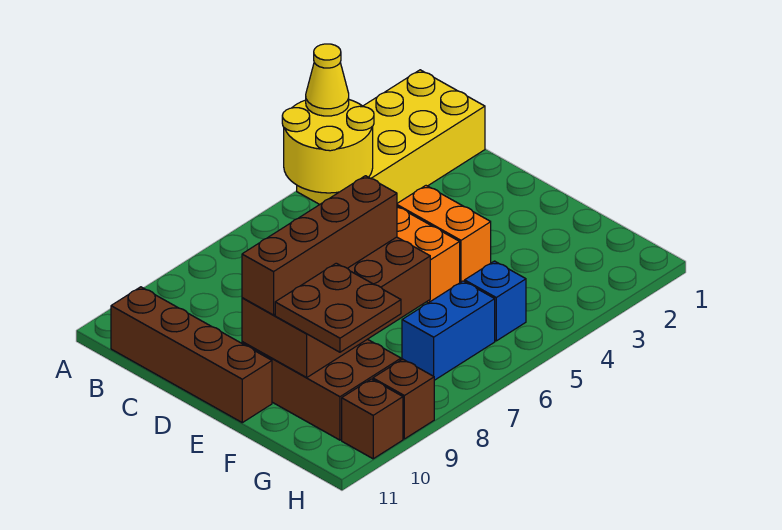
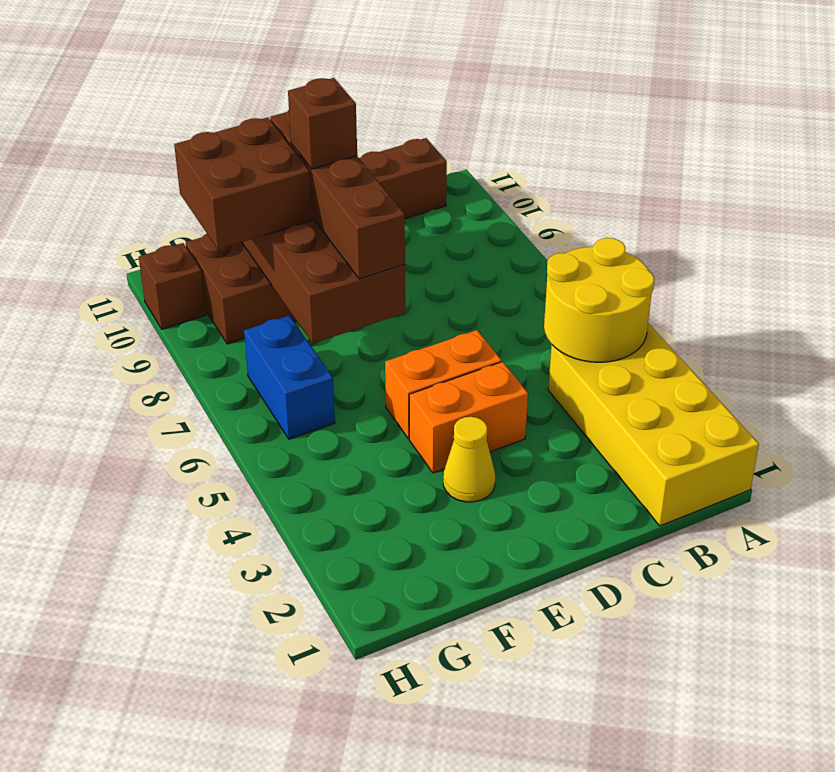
yellow cone A4 level 3 -> yellow cone E3 level 1
brown plate F9:G10 level 3 -> brown brick F9:G10 level 3
blue brick G5 level 1 -> none
brown brick H9 level 1 -> brown brick E9 level 4

